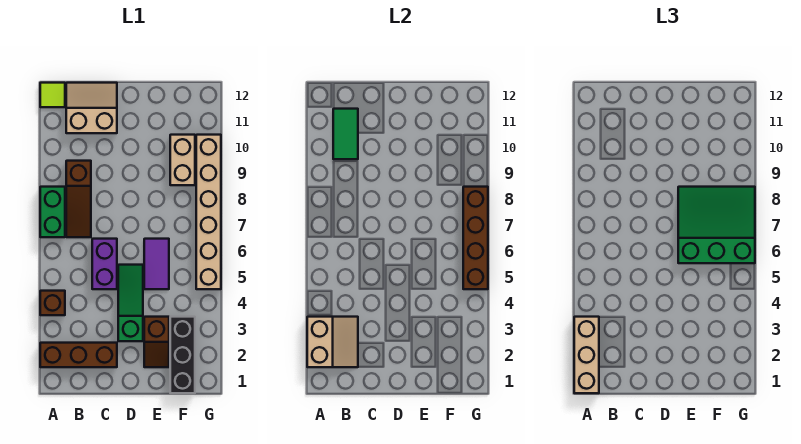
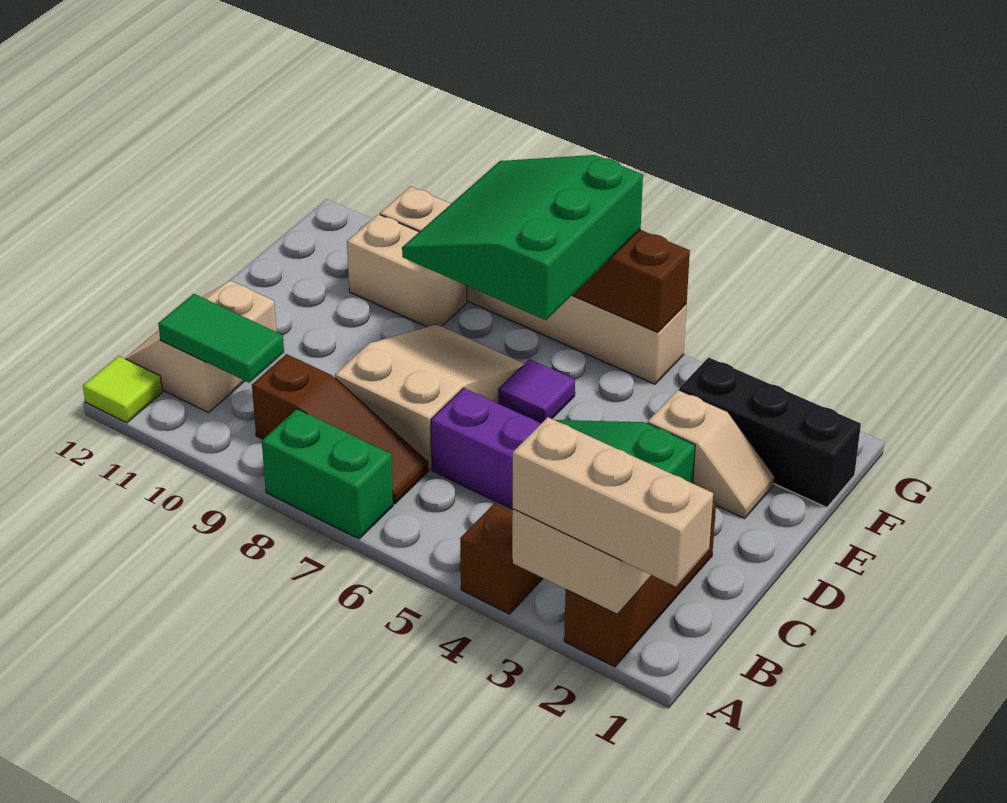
none -> tan slope C7:E8 level 1 top C
brown slope E2:E3 level 1 top 3 -> tan slope E2:E3 level 1 top 3
purple tile E5:E6 level 1 -> purple tile E6 level 1

